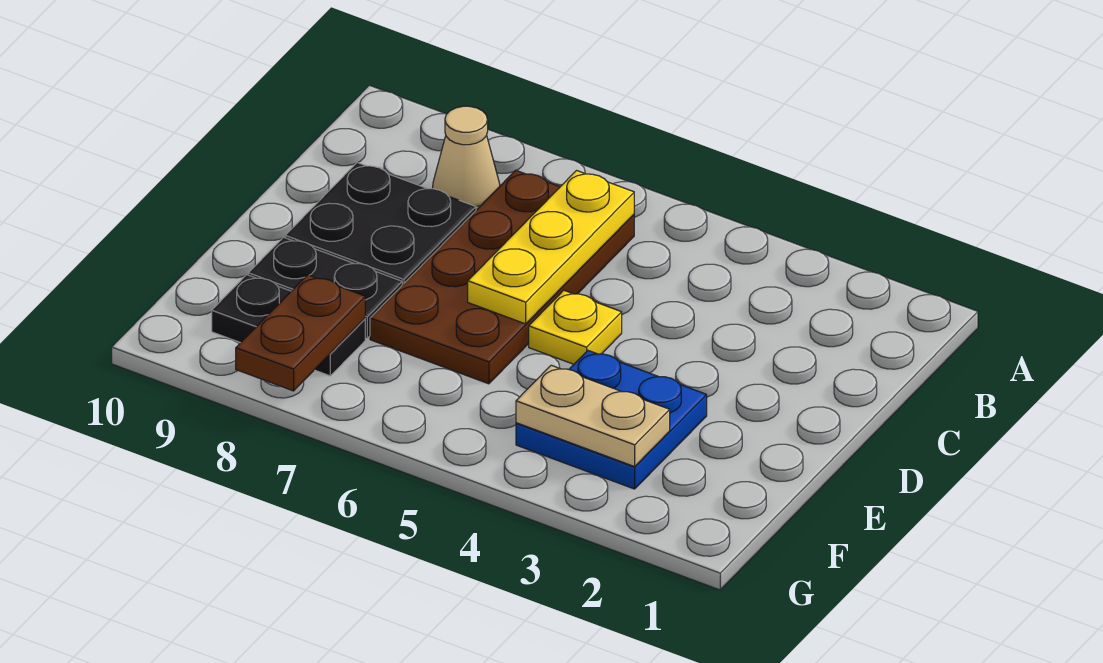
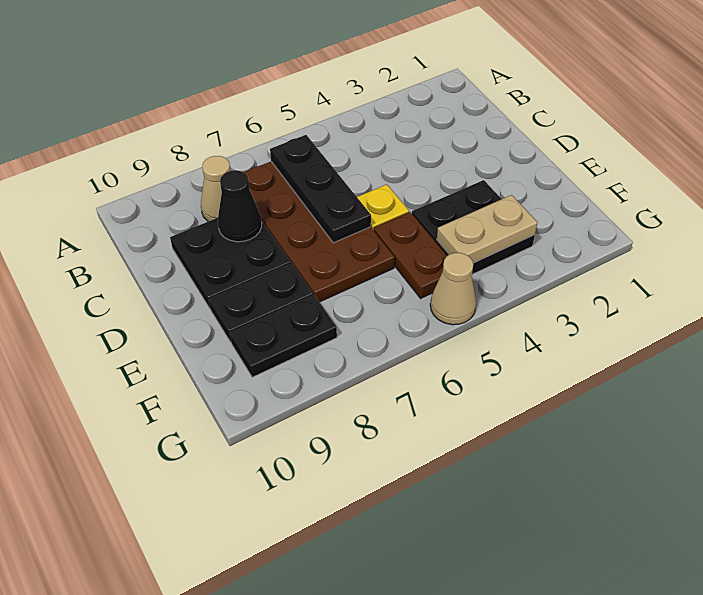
yellow plate B6:D6 level 2 -> black plate B6:D6 level 2
none -> black cone C8 level 2
blue plate E3:F4 level 1 -> black plate E3:F4 level 1
brown plate F8:G8 level 2 -> brown plate E5:F5 level 1
none -> tan cone G5 level 1

